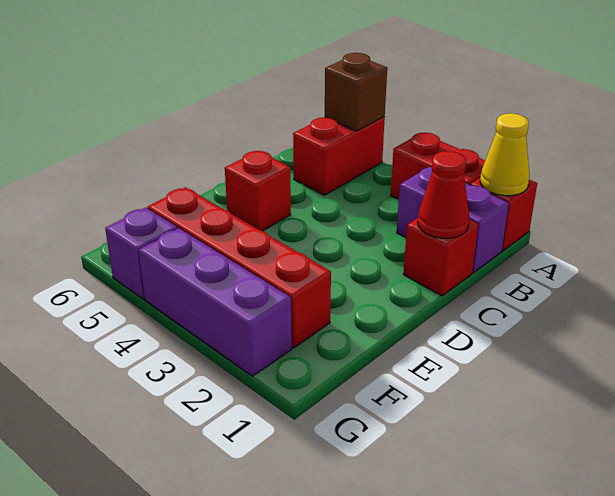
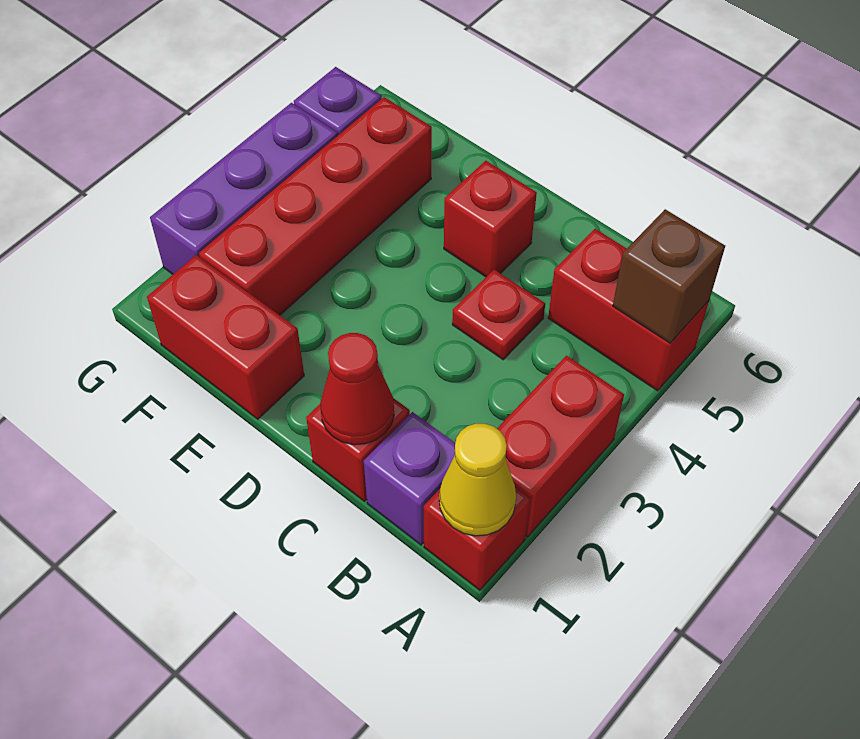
purple brick B1:B2 level 1 -> purple brick B1 level 1
none -> red plate C4 level 1
none -> red brick E1:F1 level 1

